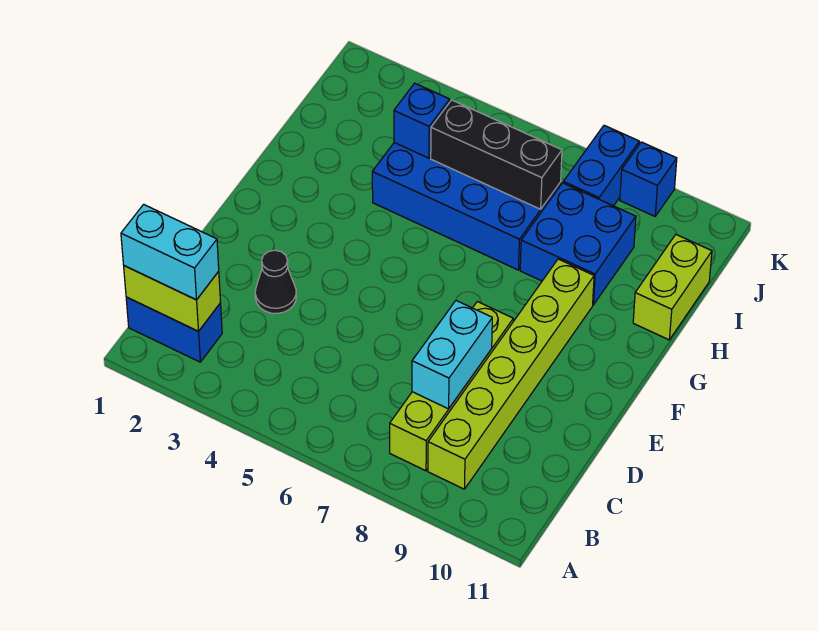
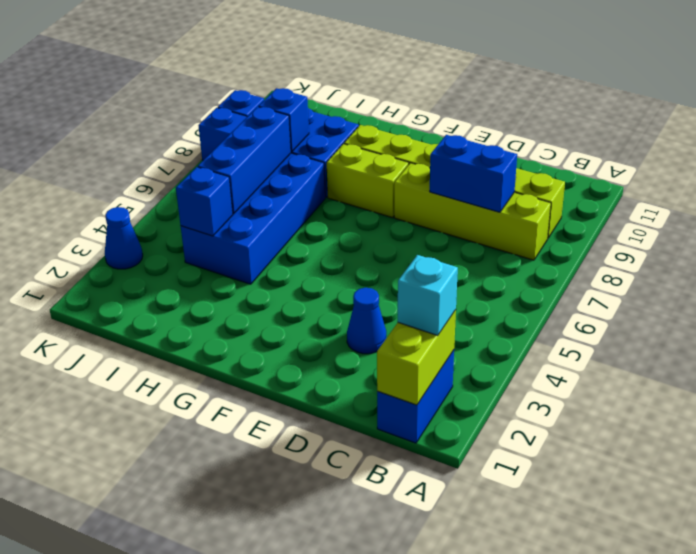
cyan brick B1:B2 level 3 -> cyan brick B2 level 3
cyan brick C8:D8 level 2 -> blue brick C8:D8 level 2
black cone D3 level 1 -> blue cone D3 level 1
lime brick H11:I11 level 1 -> lime brick F8:G8 level 1
black brick I5:I7 level 2 -> blue brick I5:I7 level 2
none -> blue brick I8 level 2
none -> blue cone K3 level 1

